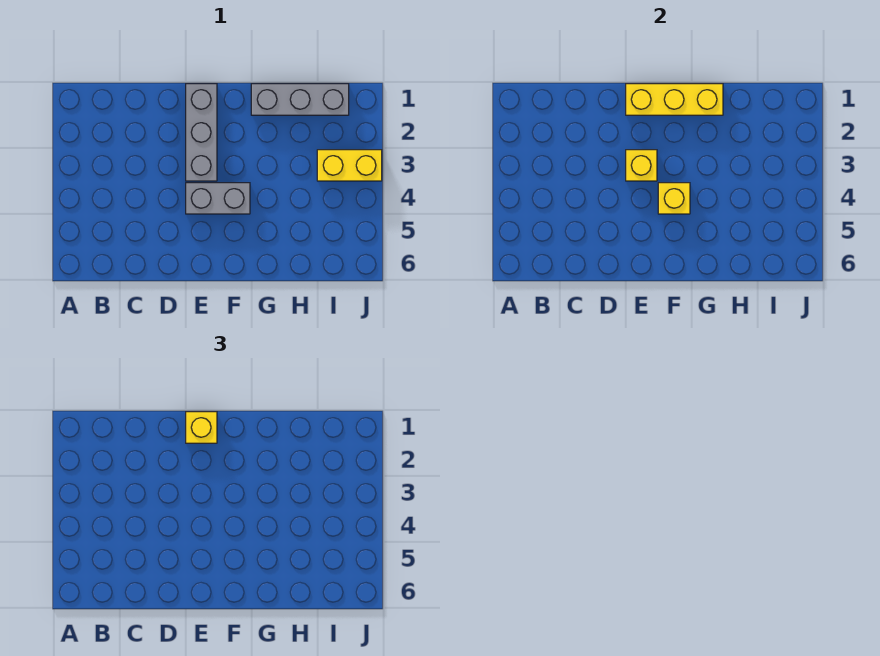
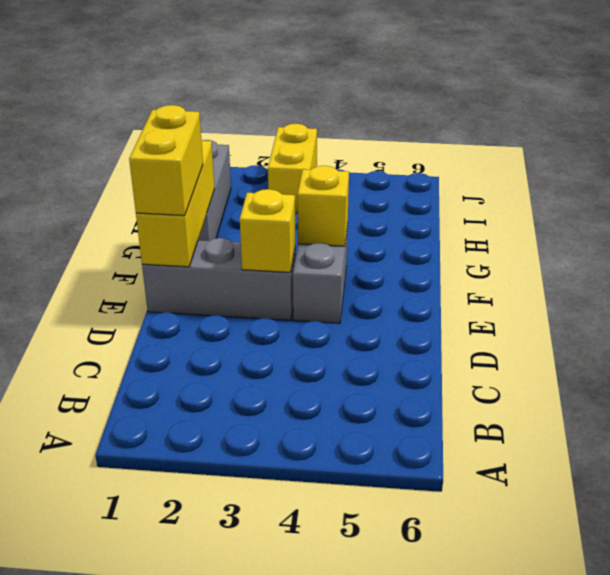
yellow brick E1 level 3 -> yellow brick E1:F1 level 3

